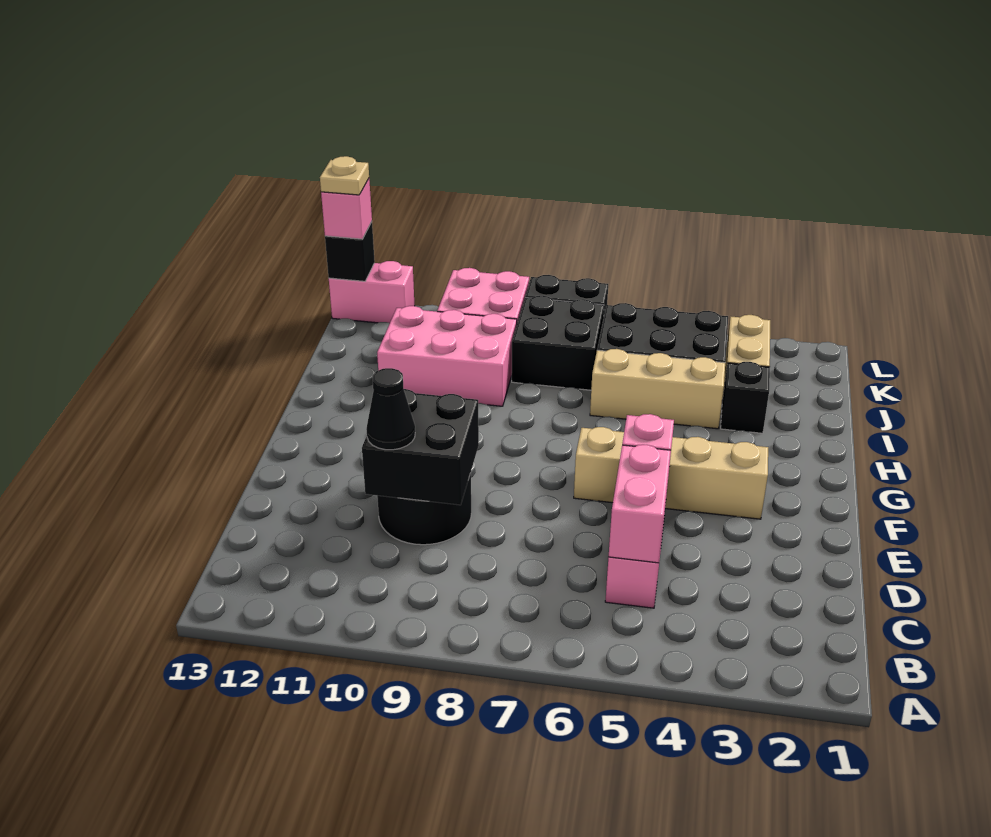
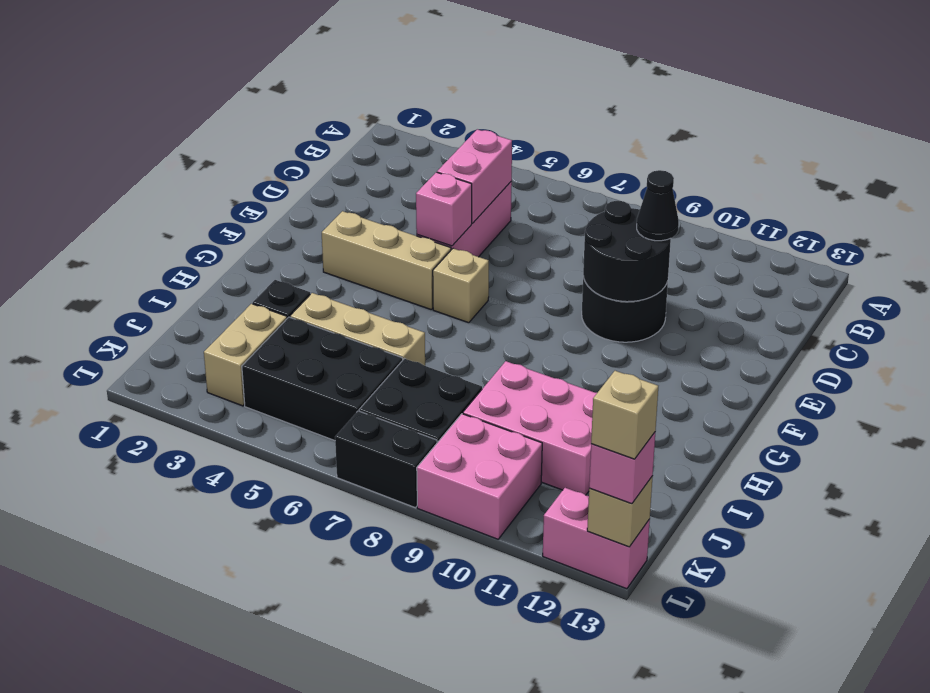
black brick D9:E10 level 2 -> black round brick D9:E10 level 2
black brick L13 level 2 -> tan brick L13 level 2
tan plate L13 level 4 -> tan brick L13 level 4

